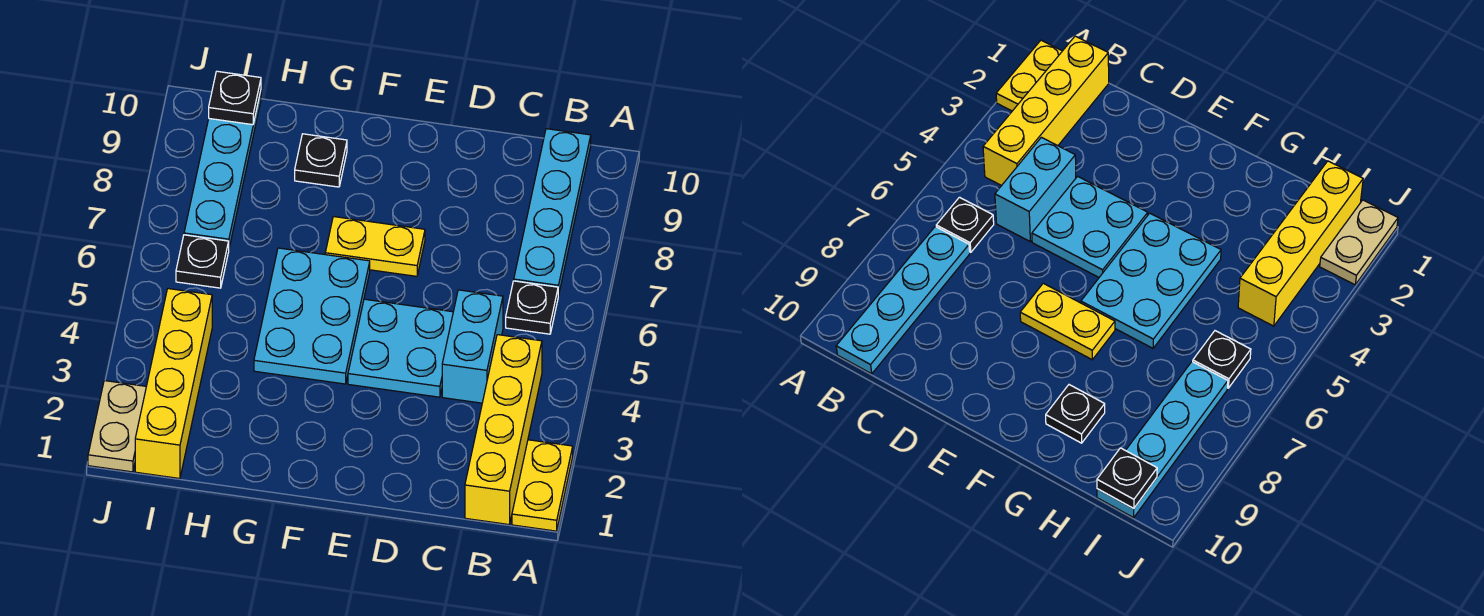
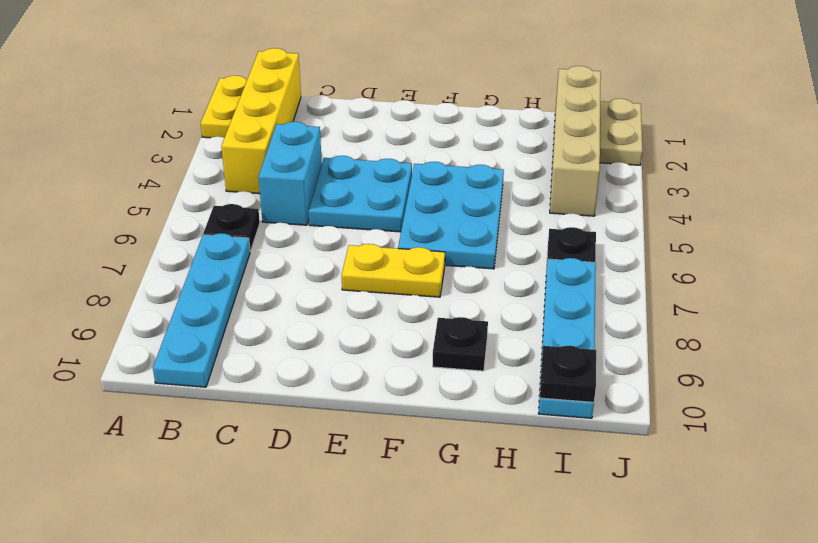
yellow brick I1:I4 level 1 -> tan brick I1:I4 level 1

